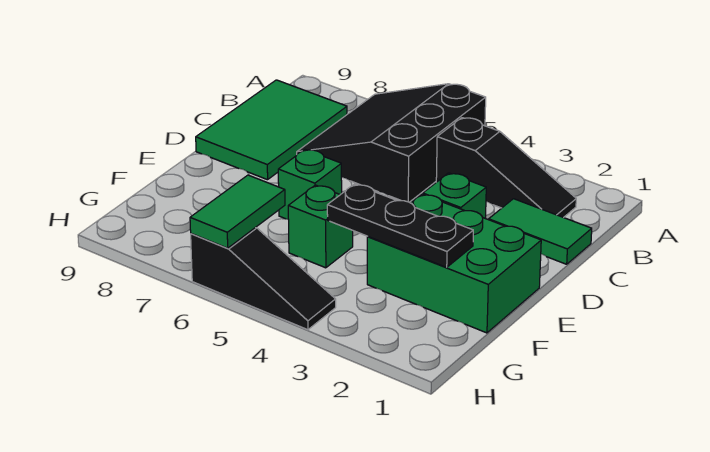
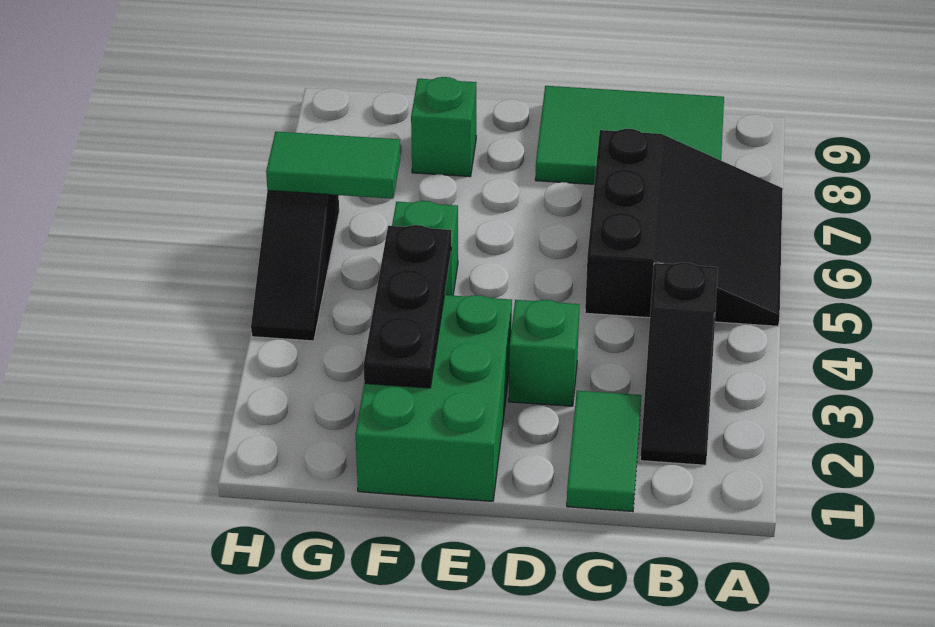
black slope A5:C7 level 1 top 5 -> black slope A5:C7 level 1 top C
green brick E6 level 1 -> green brick F8 level 1

